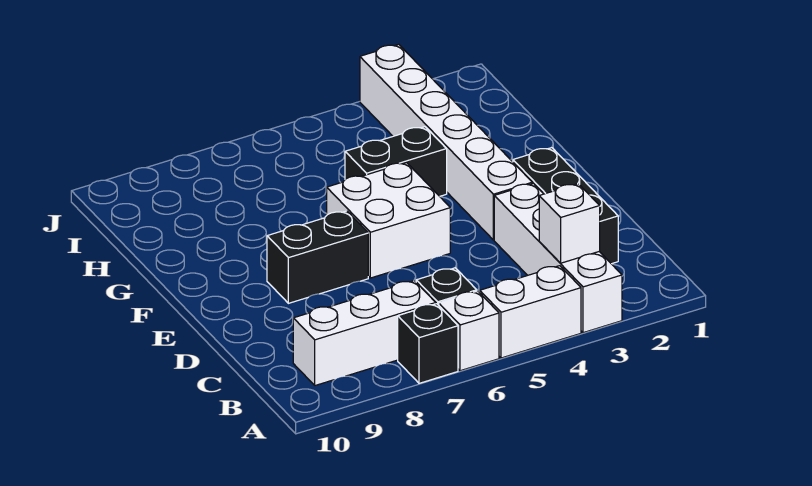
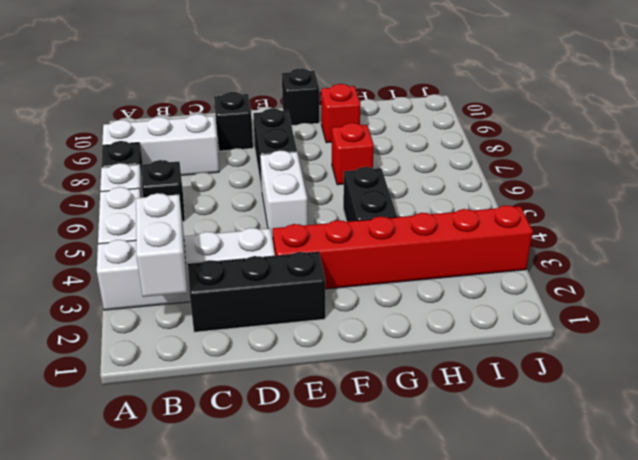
white brick B3 level 2 -> white brick B2:B3 level 2
white brick B7:B9 level 1 -> white brick A8:C8 level 1
none -> black brick D9 level 1
white brick E3:J3 level 1 -> red brick E3:J3 level 1
white brick E5:F6 level 1 -> white brick E5:E6 level 1
none -> black brick F10 level 1
none -> red brick G7 level 1
none -> red brick G9 level 1

